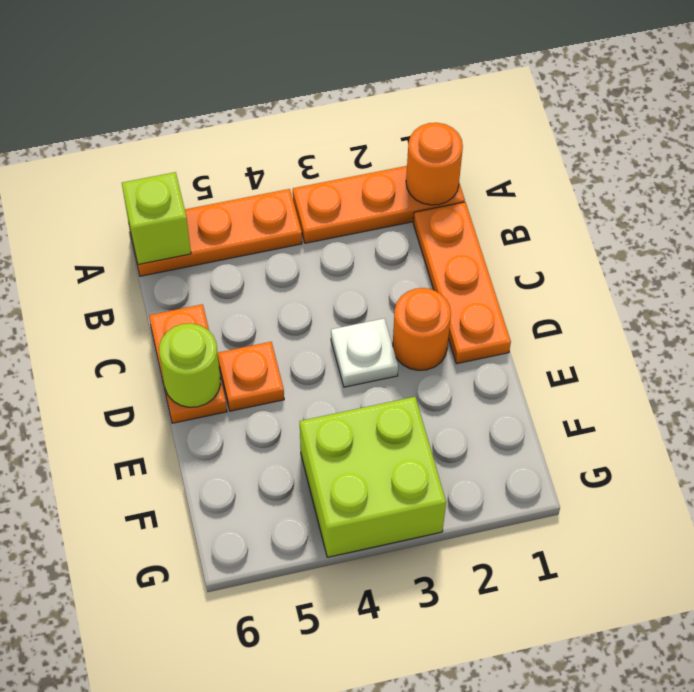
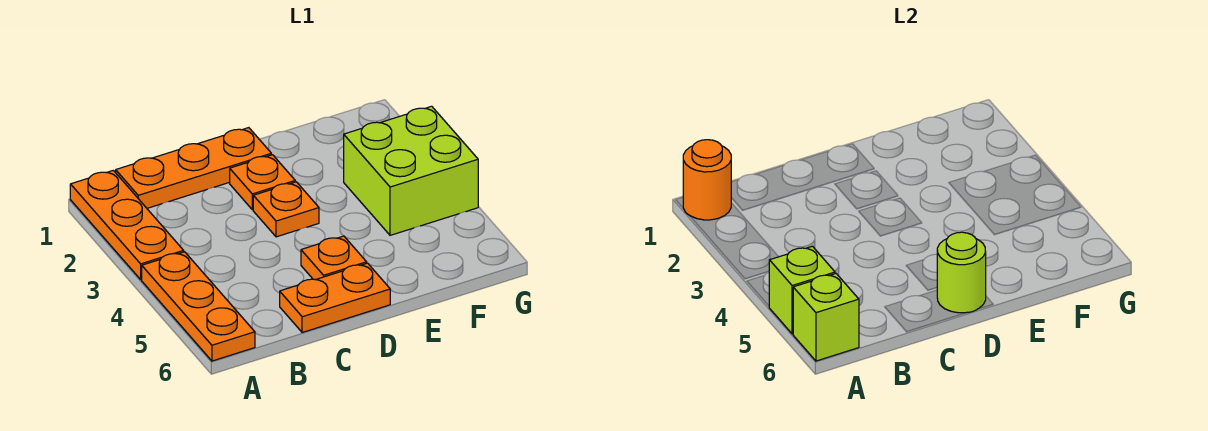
none -> lime brick A5 level 2
orange round brick D2 level 1 -> orange plate D2 level 1
white plate D3 level 1 -> orange plate D3 level 1

